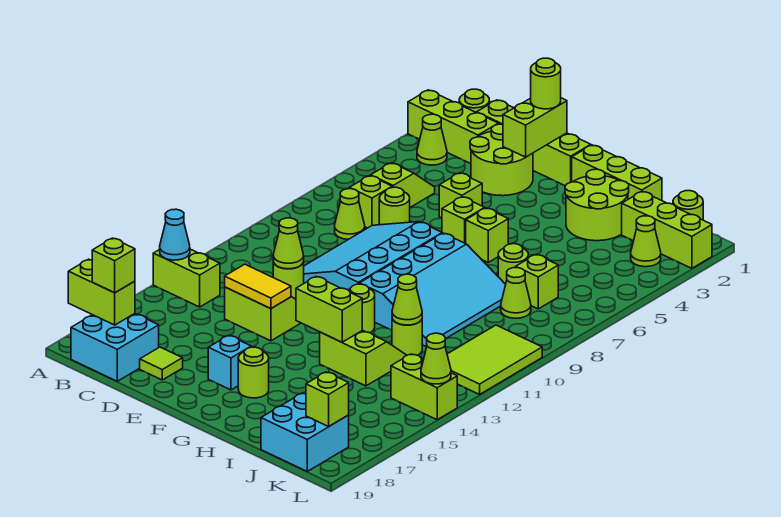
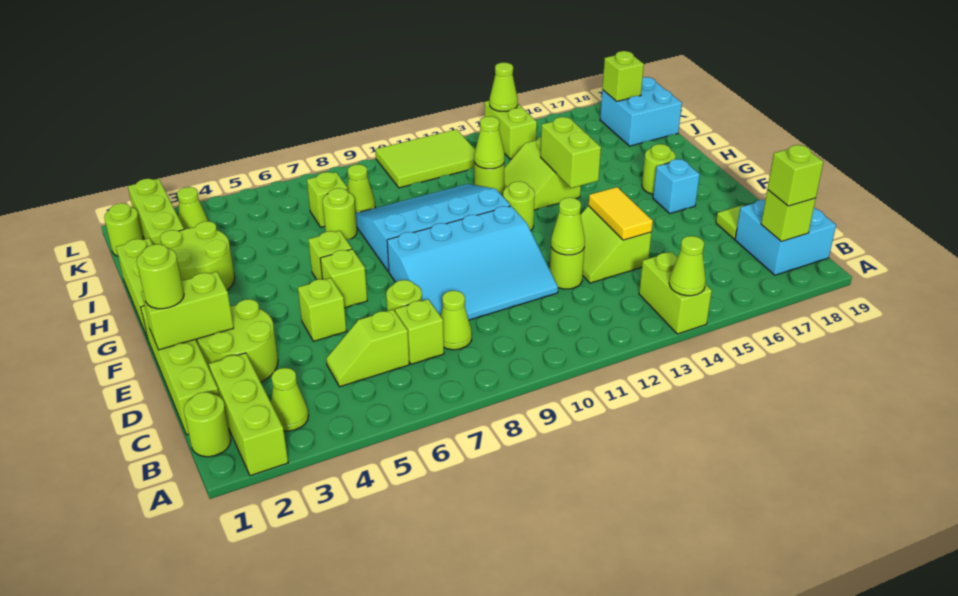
cyan cone A14 level 2 -> lime cone A14 level 2
lime brick A18:B18 level 2 -> lime brick B18 level 2

